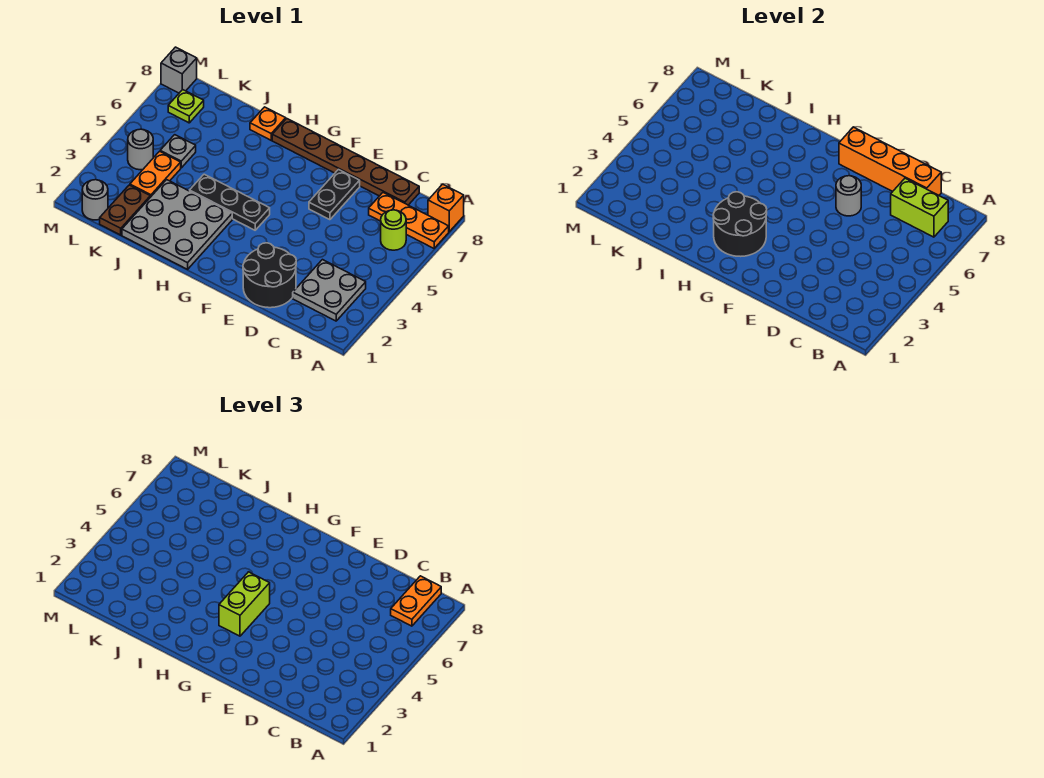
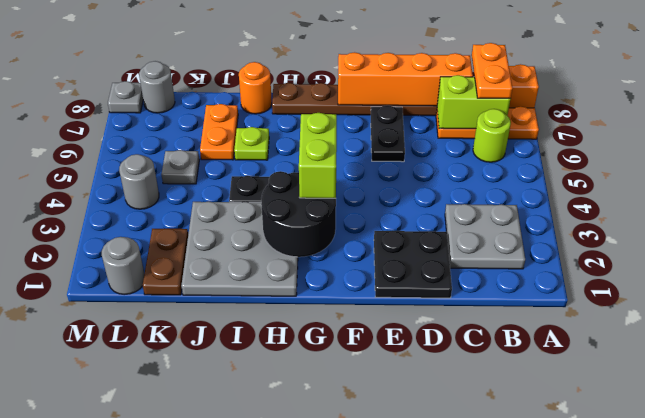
black round brick D1:E2 level 1 -> black plate D1:E2 level 1
grey round brick E6 level 2 -> grey round brick L8 level 1
orange plate I8 level 1 -> orange round brick I8 level 1
orange plate K3:K4 level 1 -> orange plate J6:J7 level 1
lime plate L7 level 1 -> lime plate I6 level 1
grey brick M8 level 1 -> grey plate M8 level 1

